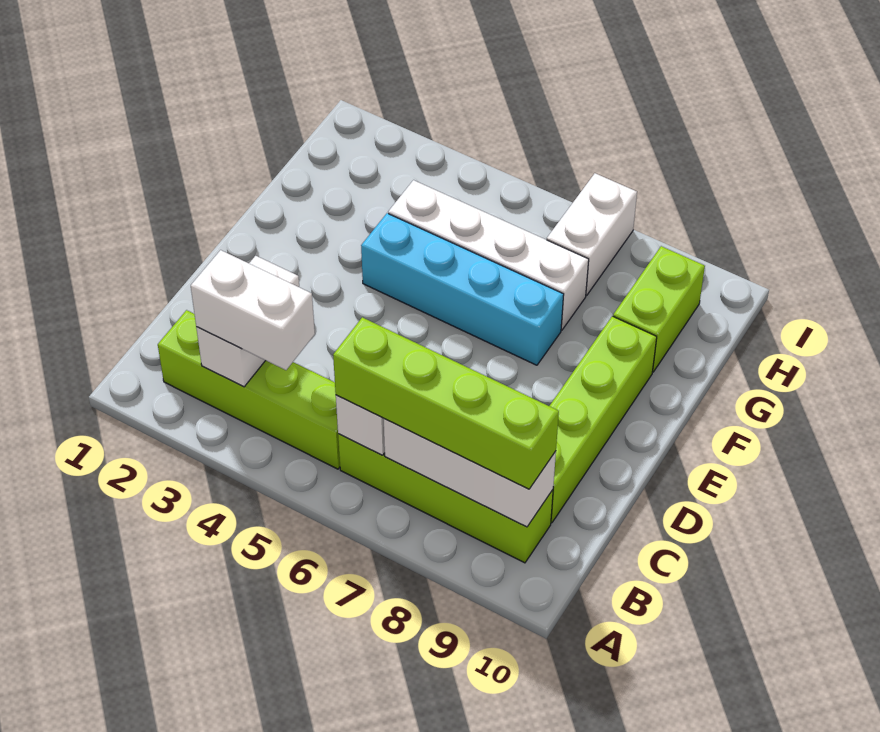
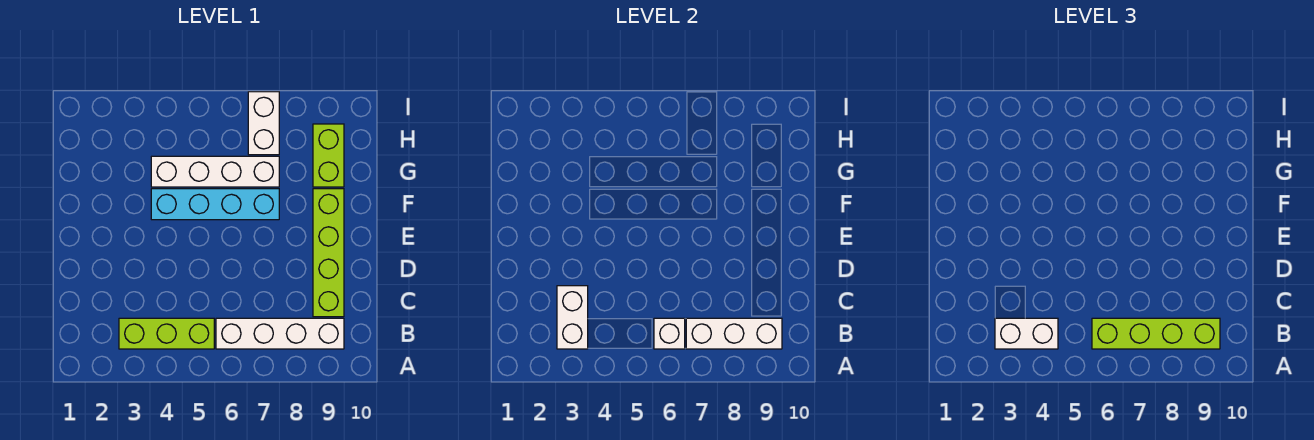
lime brick B2:B5 level 1 -> lime brick B3:B5 level 1
lime brick B6:B9 level 1 -> white brick B6:B9 level 1

